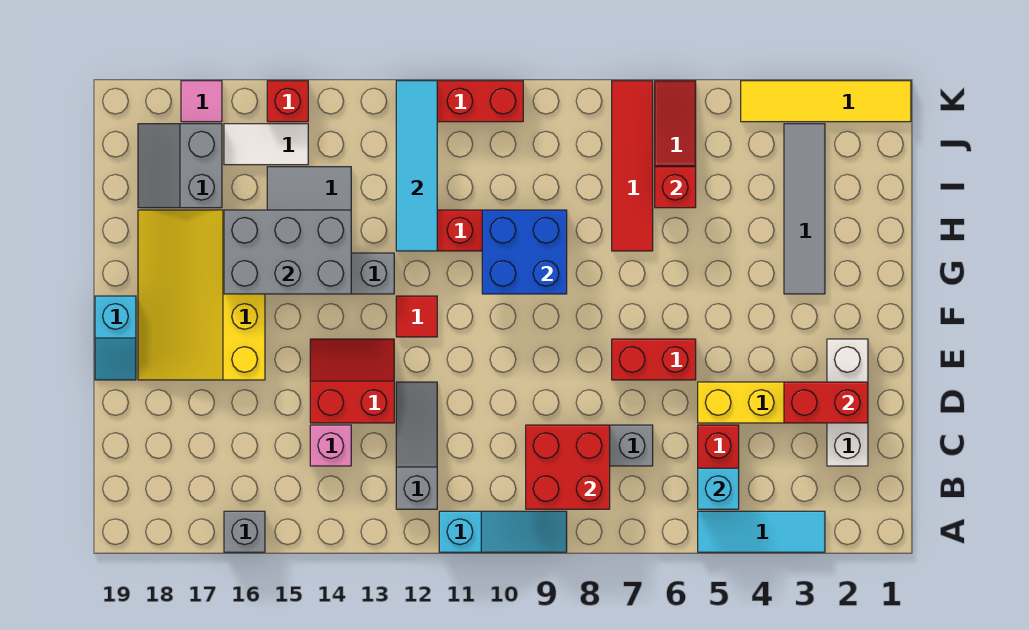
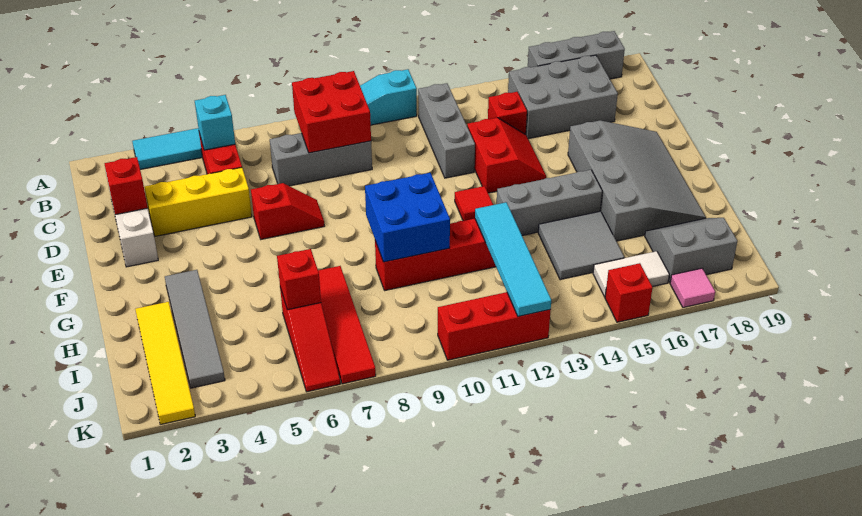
grey brick A16 level 1 -> grey brick A16:A18 level 1
grey slope B12:D12 level 1 top B -> grey brick B12:D12 level 1
pink brick C14 level 1 -> red brick C14 level 1
red brick D2:D3 level 2 -> red brick D2 level 2
red slope D13:E14 level 1 top D -> red slope D13:E14 level 1 top 13
red brick E6:E7 level 1 -> red slope E6:E7 level 1 top 6
yellow slope E16:H18 level 1 top 16 -> grey slope E16:H18 level 1 top 16
cyan slope E19:F19 level 1 top F -> none
grey brick G14:H16 level 2 -> grey brick B15:C17 level 1
grey slope I17:J18 level 1 top 17 -> grey slope I17:J18 level 1 top J
yellow tile K1:K4 level 1 -> yellow tile H2:K2 level 1

